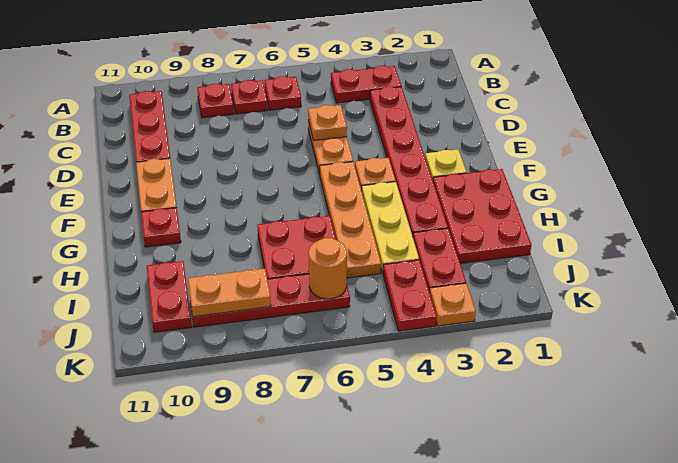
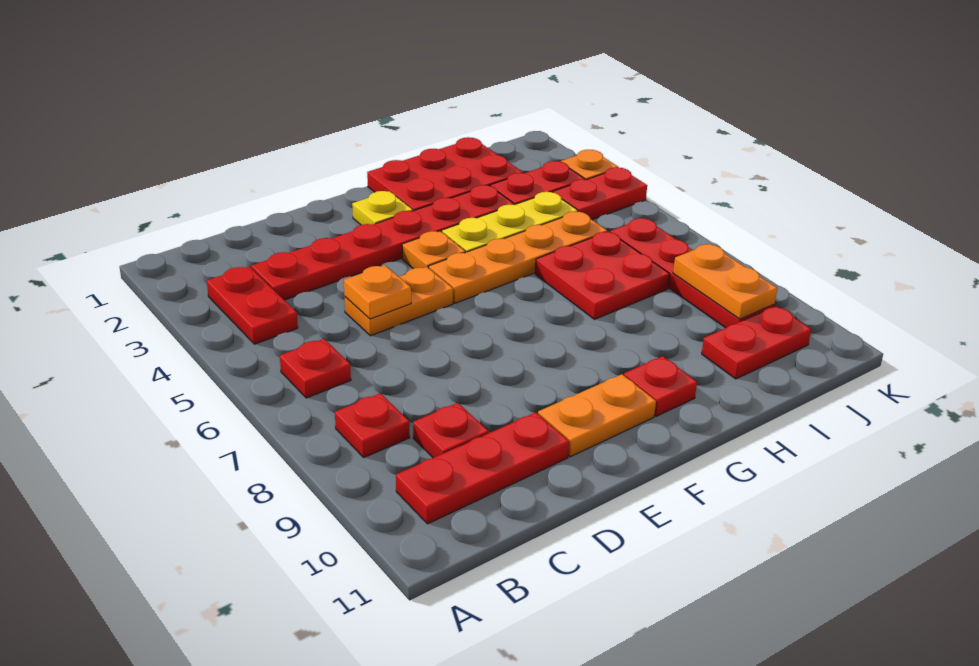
red plate B7 level 1 -> red plate C9 level 1
orange round brick J6 level 2 -> none

